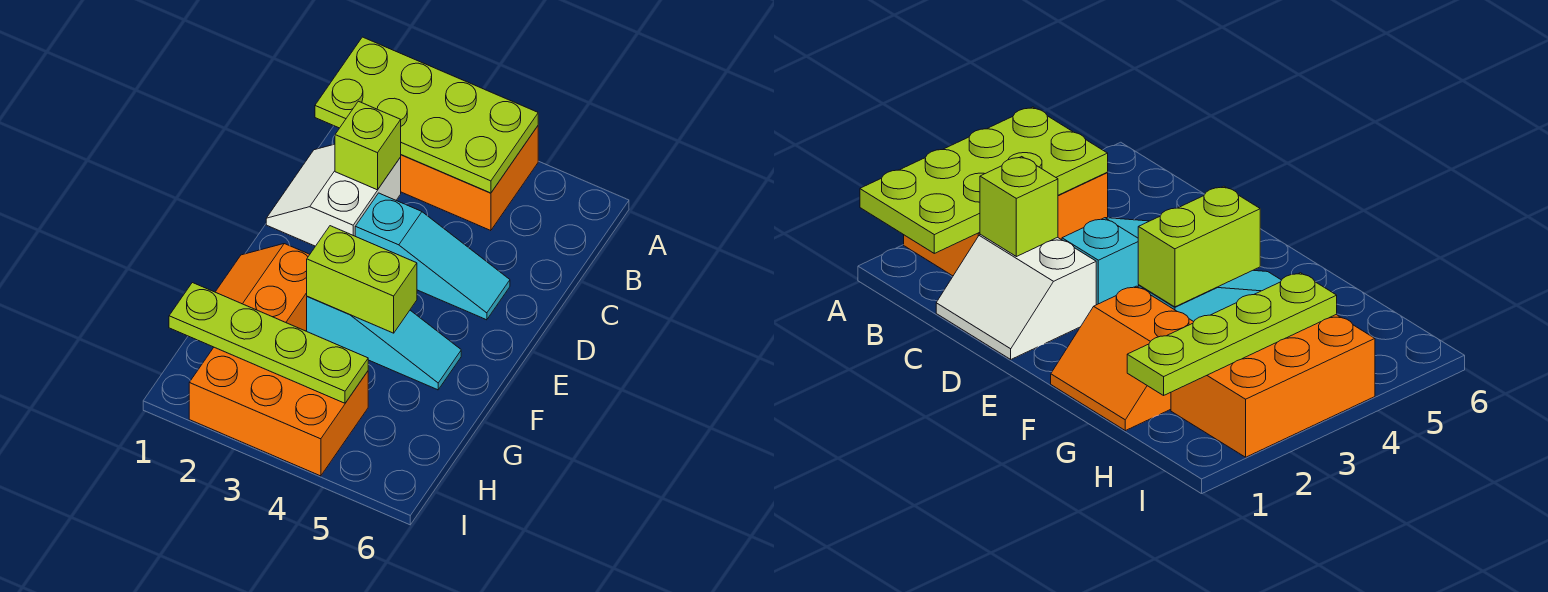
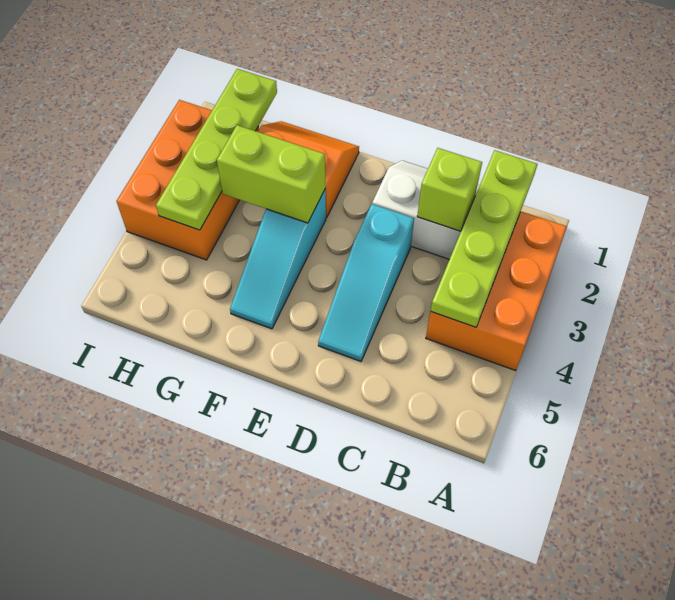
lime plate A1:B4 level 2 -> lime plate B1:B4 level 2
lime brick F3:F4 level 2 -> lime brick F3:G3 level 2

